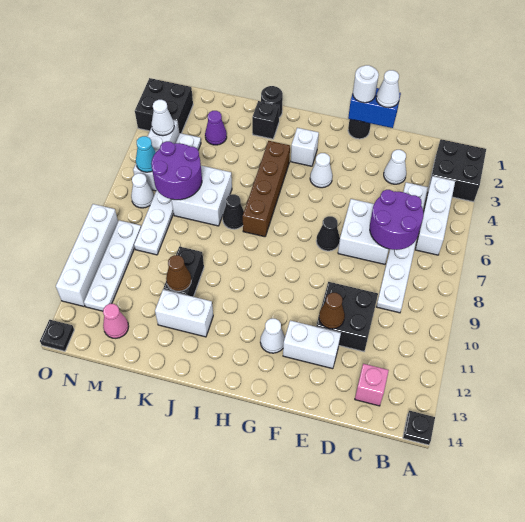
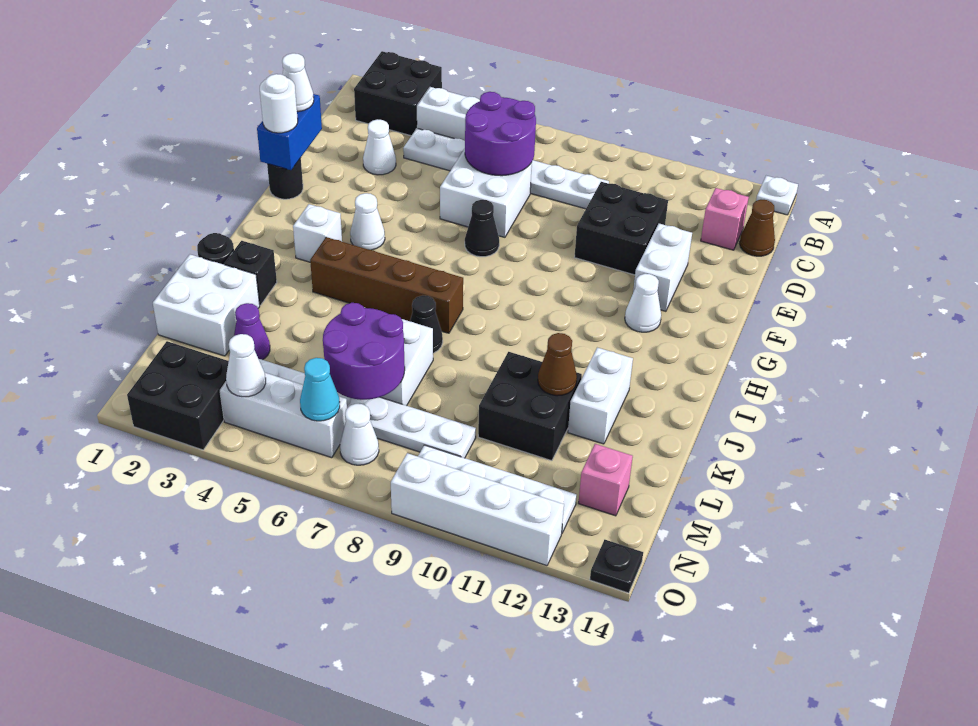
black plate A14 level 1 -> white plate A14 level 1
brown cone E11 level 2 -> brown cone C14 level 1
none -> white brick K1:L2 level 1
black brick K10:K11 level 1 -> black brick K10:L11 level 1
pink cone M13 level 1 -> pink brick M13 level 1

